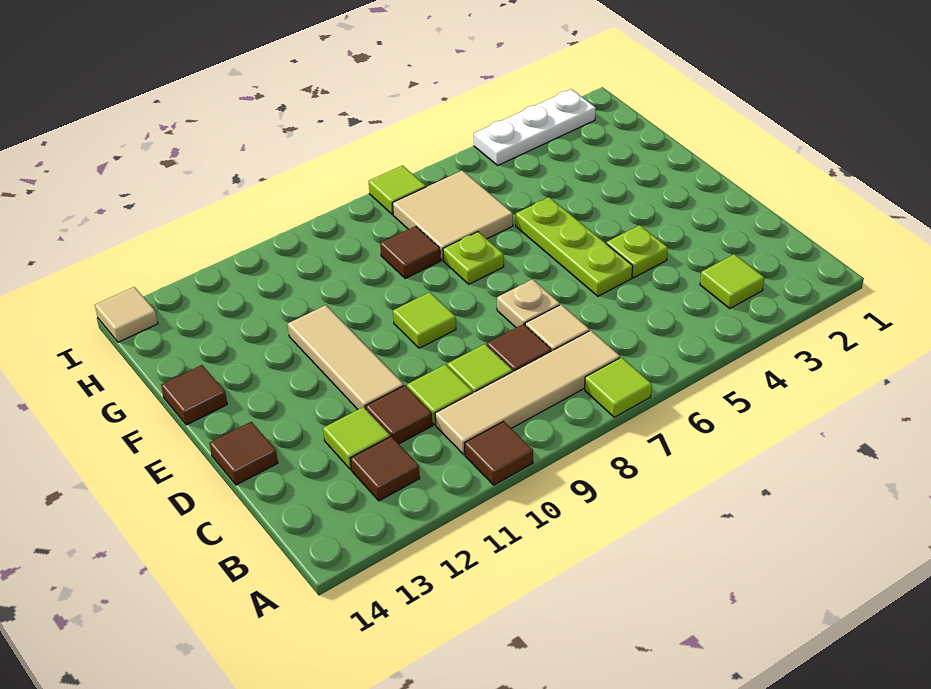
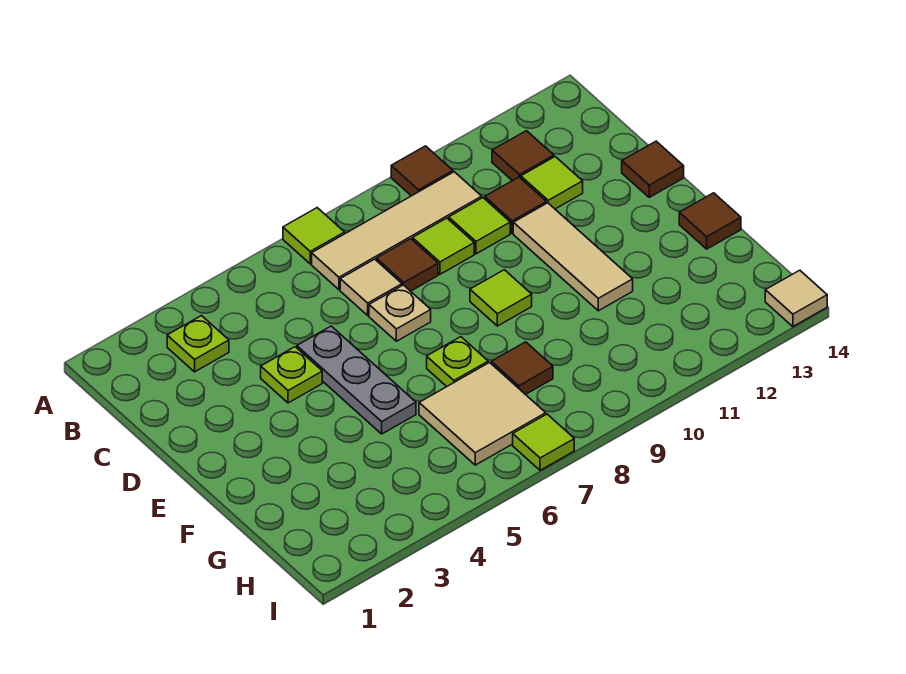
lime tile B3 level 1 -> lime plate B3 level 1
lime plate D5:F5 level 1 -> grey plate D5:F5 level 1
white plate I2:I4 level 1 -> none

